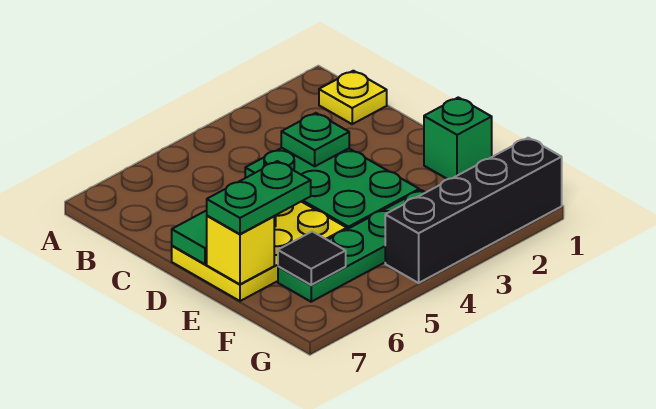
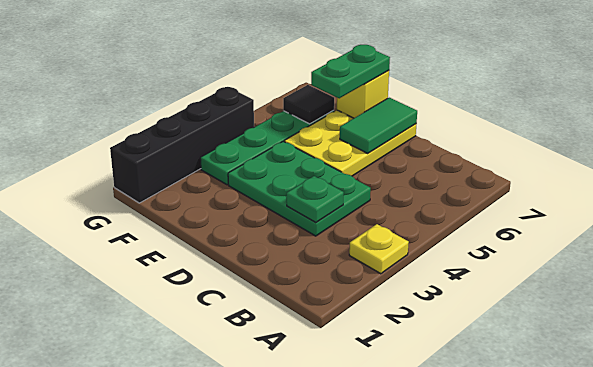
yellow plate B1 level 1 -> yellow plate A3 level 1
green brick E1 level 1 -> none

